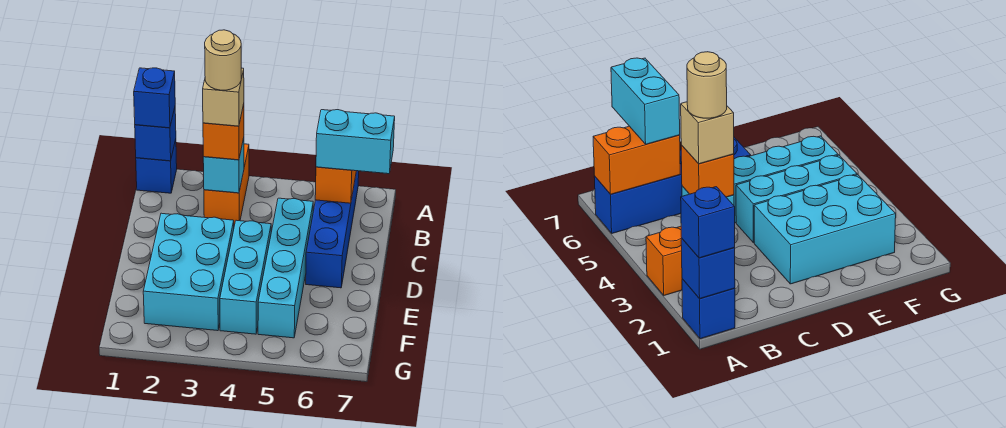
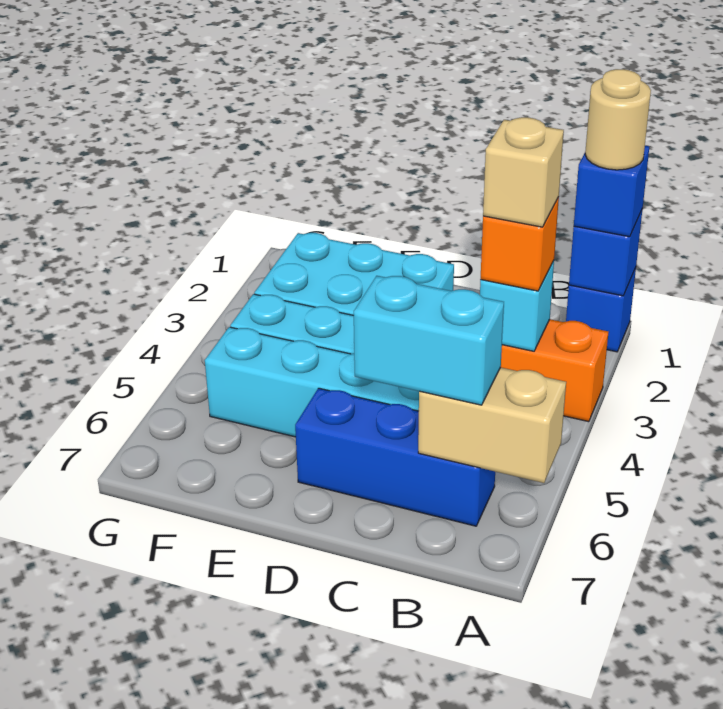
blue brick A6:D6 level 1 -> blue brick B6:D6 level 1
orange brick A6:B6 level 2 -> tan brick A6:B6 level 2
tan round brick B3 level 5 -> tan round brick A1 level 4
cyan brick B6:B7 level 3 -> cyan brick B6:C6 level 3

